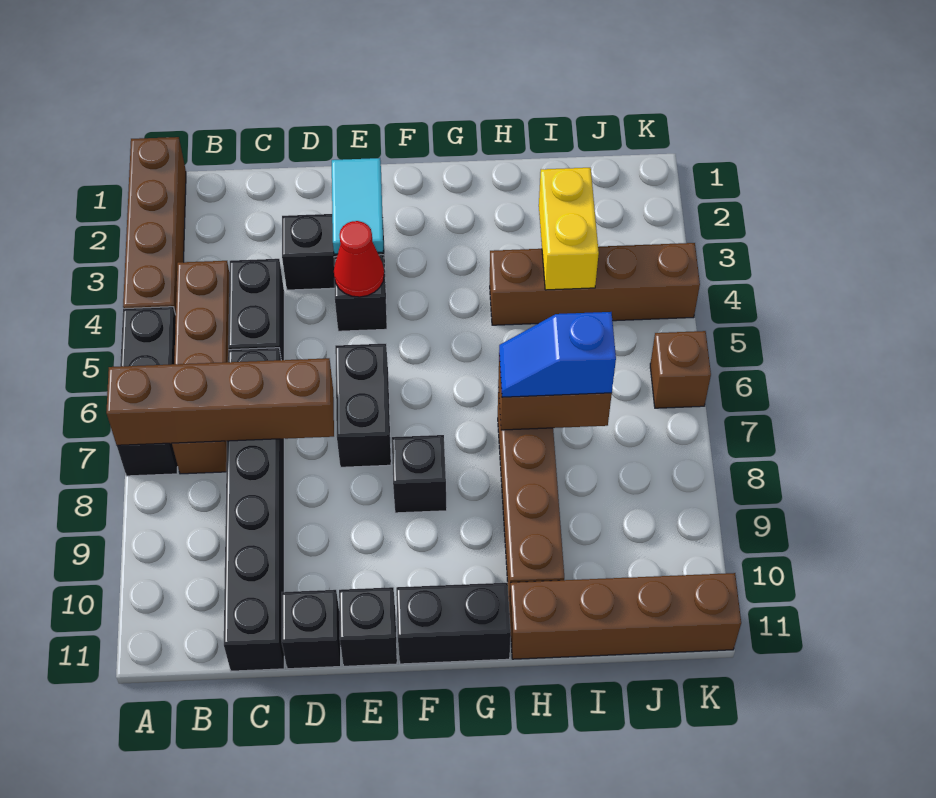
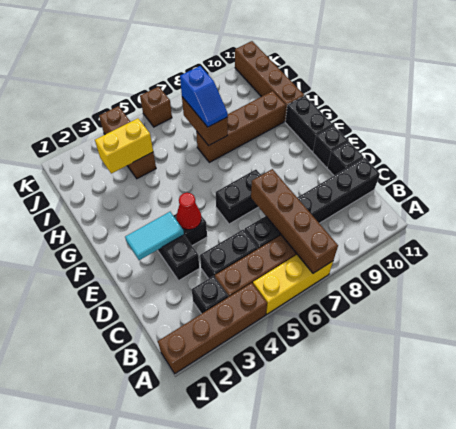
black brick A5:A7 level 1 -> yellow brick A5:A7 level 1
black brick F8 level 1 -> black brick B3 level 1
brown brick H4:K4 level 1 -> brown brick I4:K4 level 1

